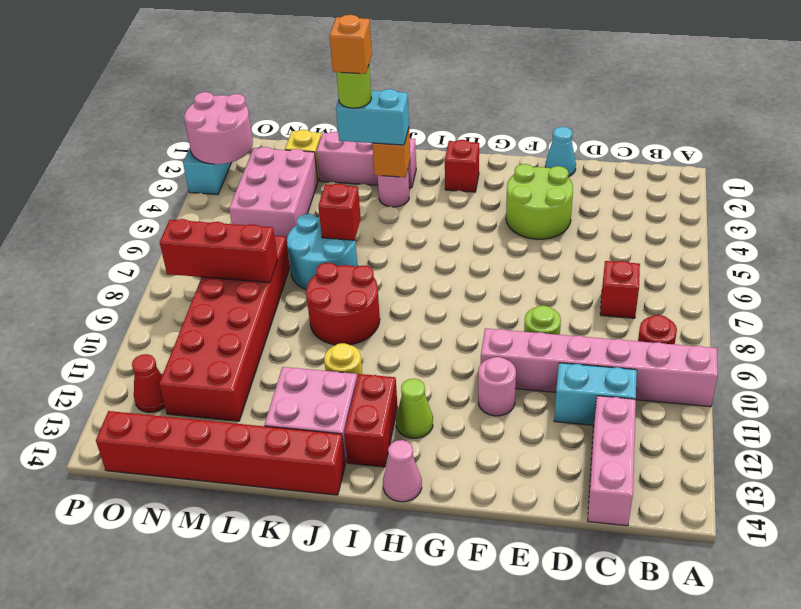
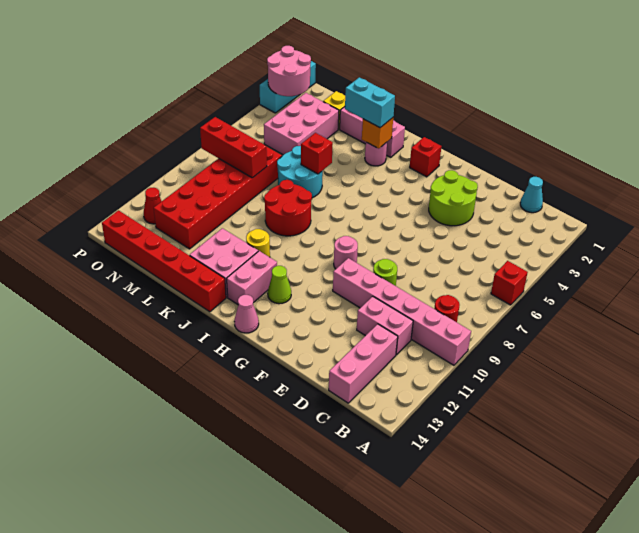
red brick C7 level 1 -> red brick A6 level 1
cyan brick C11:D11 level 1 -> pink brick C11:D11 level 1
cyan cone E1 level 1 -> cyan cone C1 level 1
pink round brick F11 level 1 -> pink round brick G9 level 1
red brick I12:I13 level 1 -> pink brick I12:I13 level 1
lime round brick K3 level 4 -> none
orange brick K3 level 5 -> none

